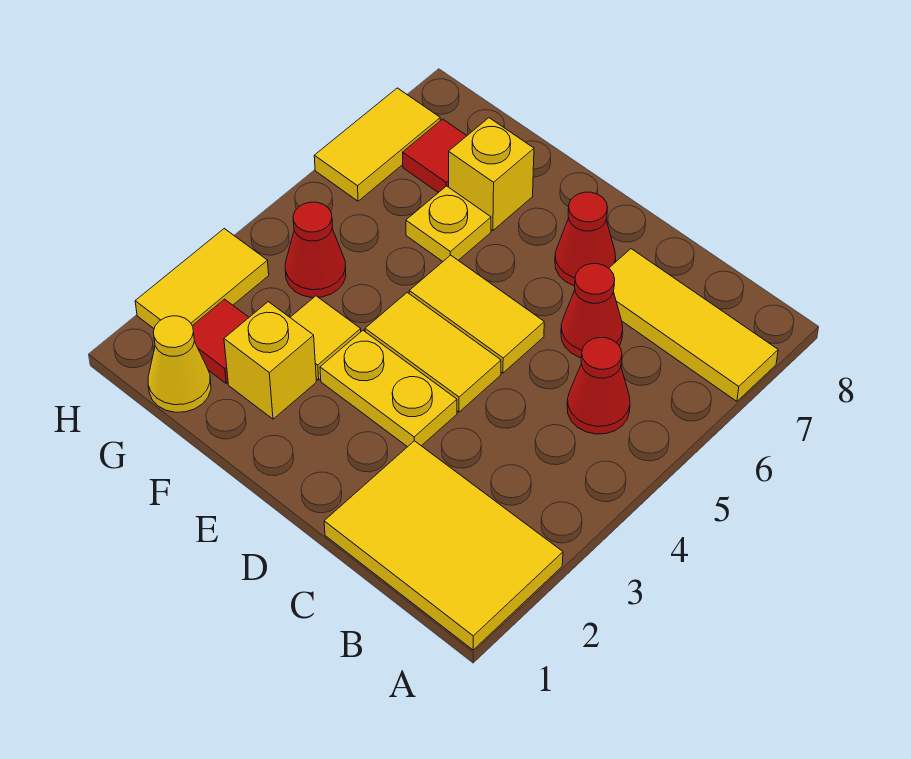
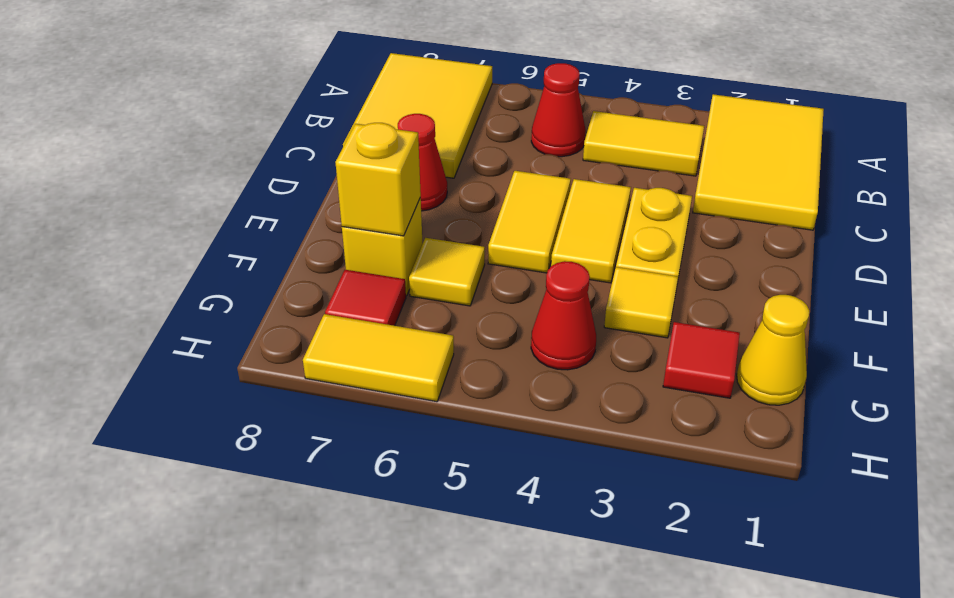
yellow tile A7:C7 level 1 -> yellow tile A7:C8 level 1
red cone C6 level 1 -> none
yellow brick F2 level 1 -> yellow brick F7 level 2
yellow plate F6 level 1 -> yellow tile F6 level 1
yellow tile H2:H3 level 1 -> yellow tile B3:B4 level 1

